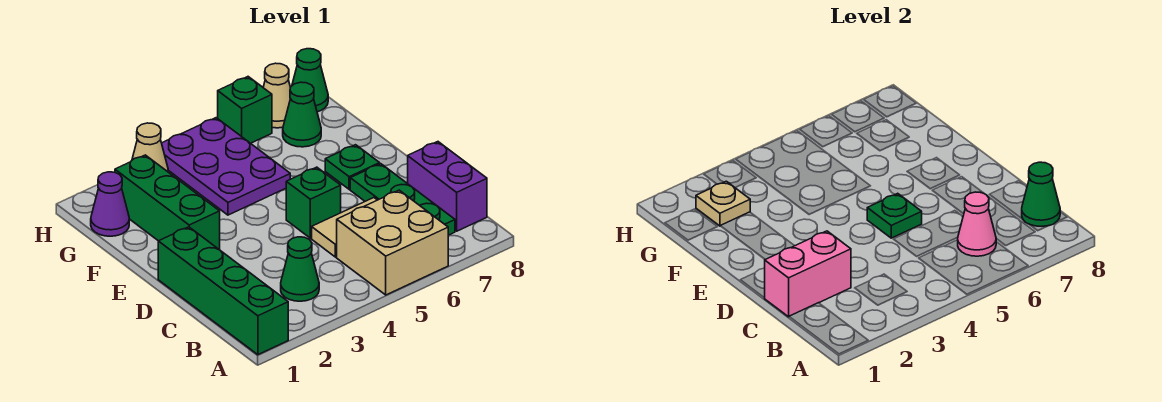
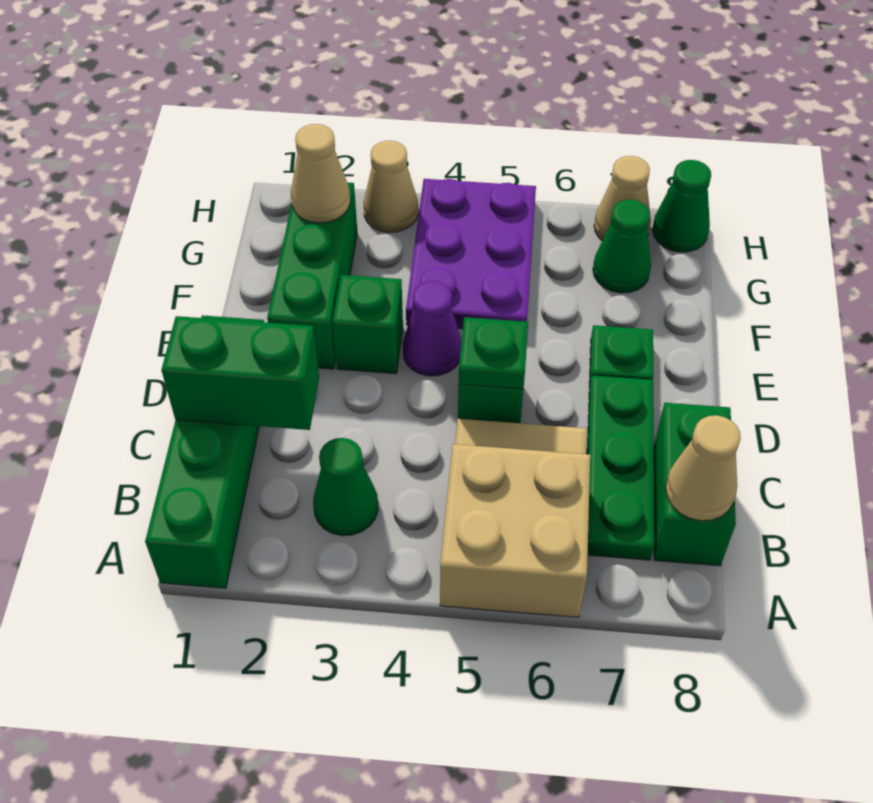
pink cone B6 level 2 -> none
purple brick B8:C8 level 1 -> green brick B8:C8 level 1
green cone B8 level 2 -> tan cone B8 level 2
pink brick C1:C2 level 2 -> green brick C1:C2 level 2
purple cone G1 level 1 -> purple cone E4 level 1
tan plate G2 level 2 -> tan cone G2 level 2
green brick H6 level 1 -> green brick E3 level 1

